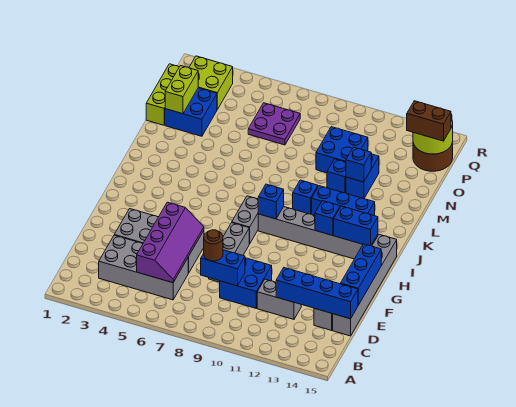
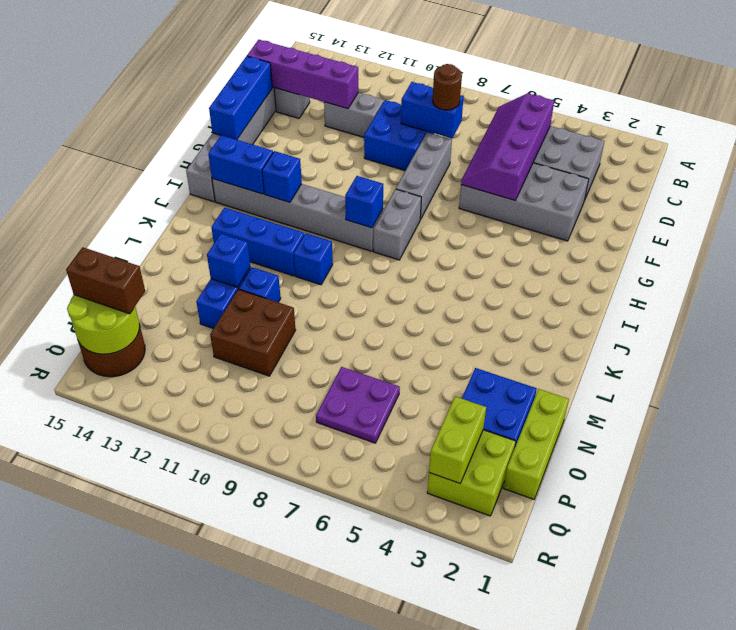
blue brick D12:D15 level 2 -> purple brick D12:D15 level 2
lime brick N2:O2 level 2 -> lime brick P3:Q3 level 2
blue brick N10:O11 level 1 -> brown brick N10:O11 level 1

